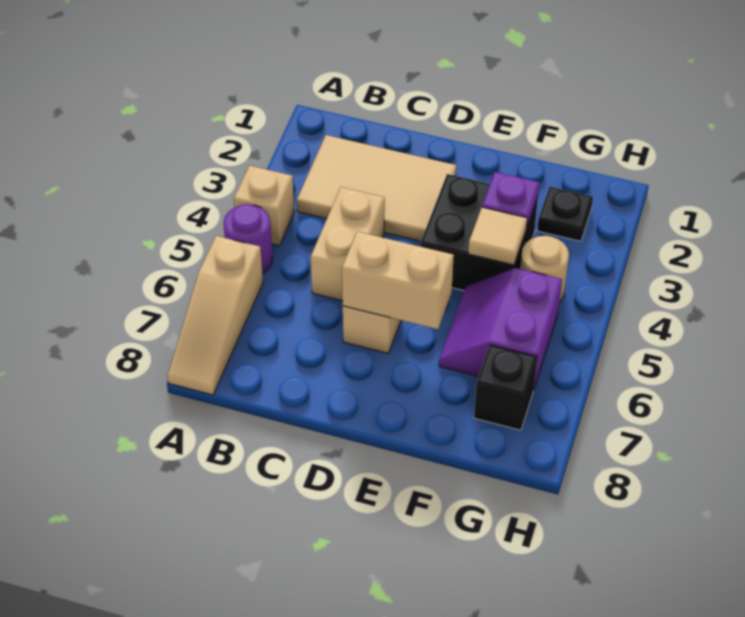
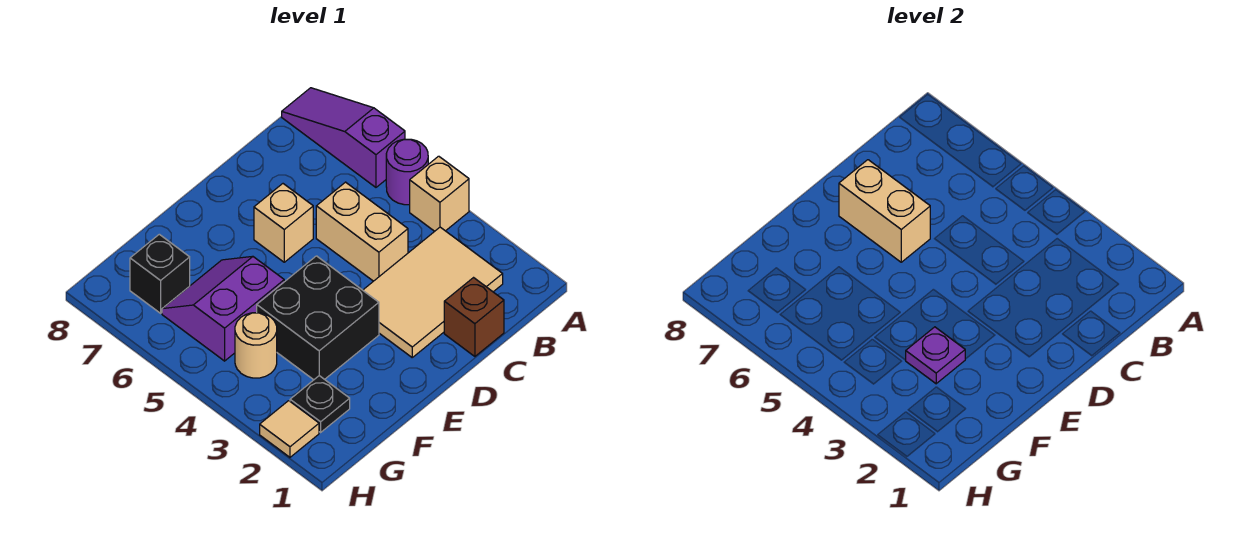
tan slope A6:A8 level 1 top 6 -> purple slope A6:A8 level 1 top 6
none -> brown brick C1 level 1
tan brick D6:E6 level 2 -> tan brick D6:D7 level 2
tan tile F4 level 2 -> tan tile H2 level 1
purple slope F5:G6 level 1 top G -> purple slope F5:G6 level 1 top 5

